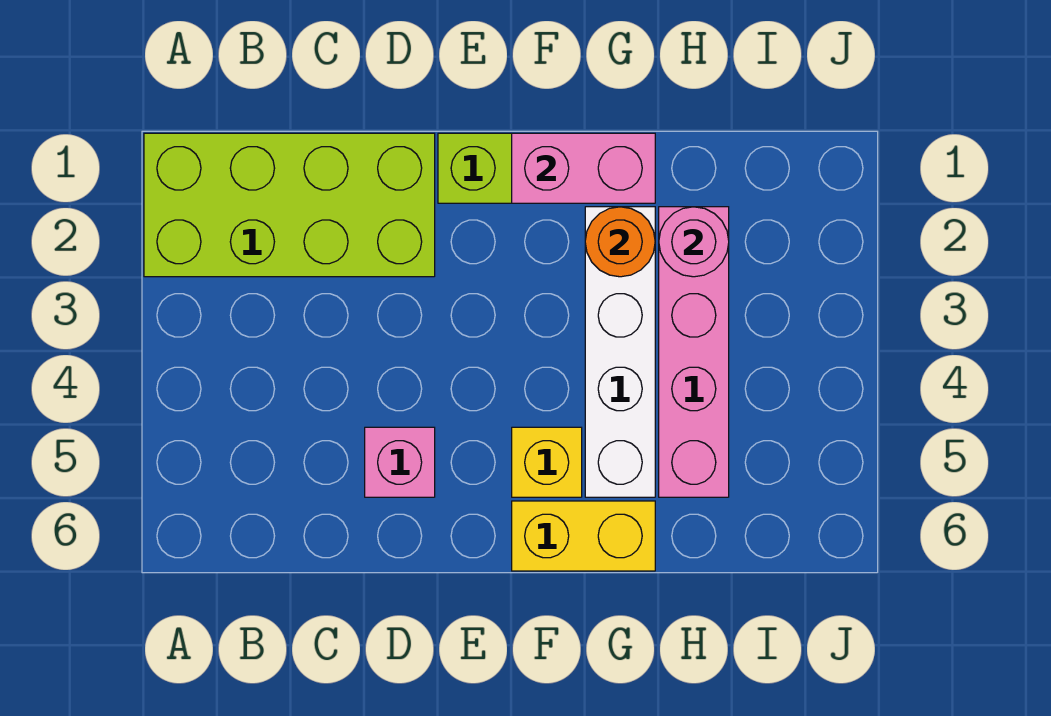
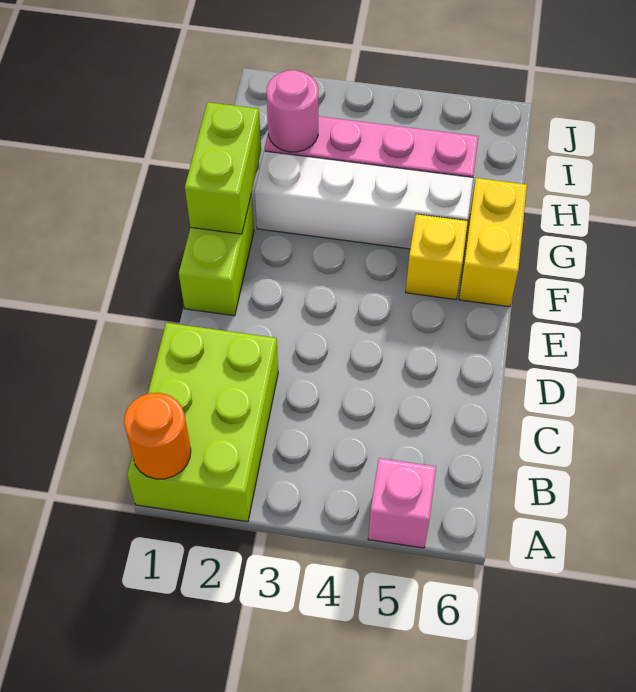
lime brick A1:D2 level 1 -> lime brick A1:C2 level 1
pink brick D5 level 1 -> pink brick A5 level 1
pink brick F1:G1 level 2 -> lime brick F1:G1 level 2
orange round brick G2 level 2 -> orange round brick A1 level 2

